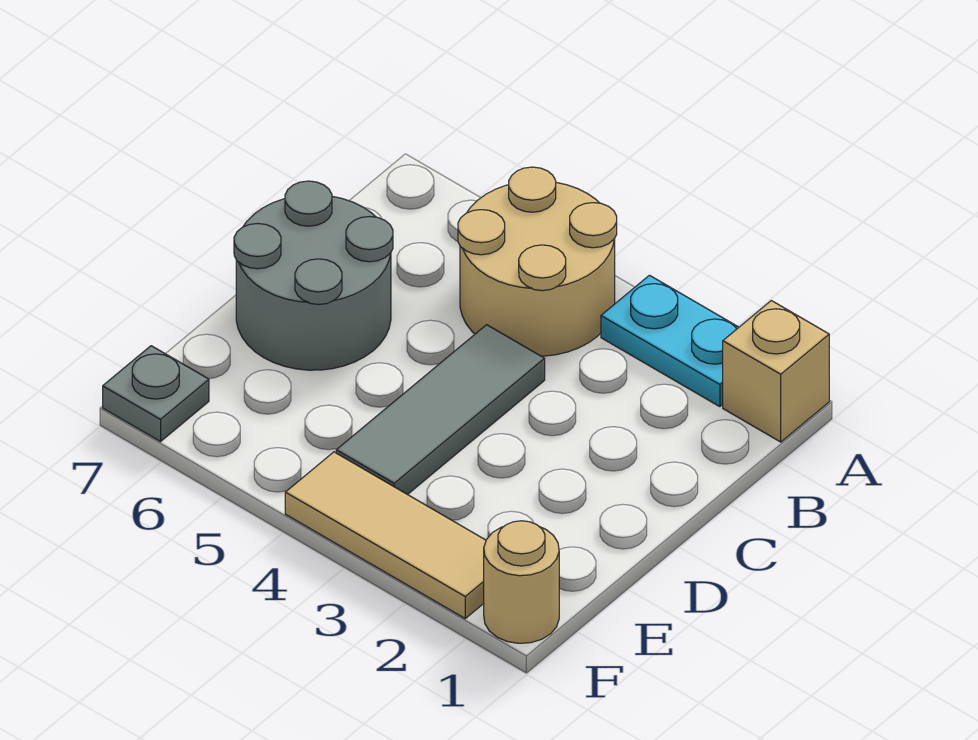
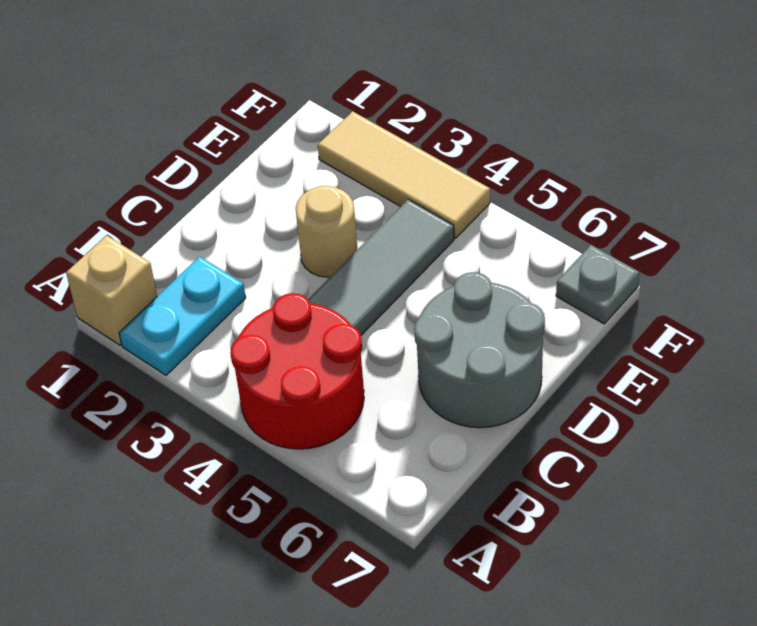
cyan plate A2:A3 level 1 -> cyan plate A2:B2 level 1
tan round brick A4:B5 level 1 -> red round brick A4:B5 level 1
tan round brick F1 level 1 -> tan round brick D3 level 1

